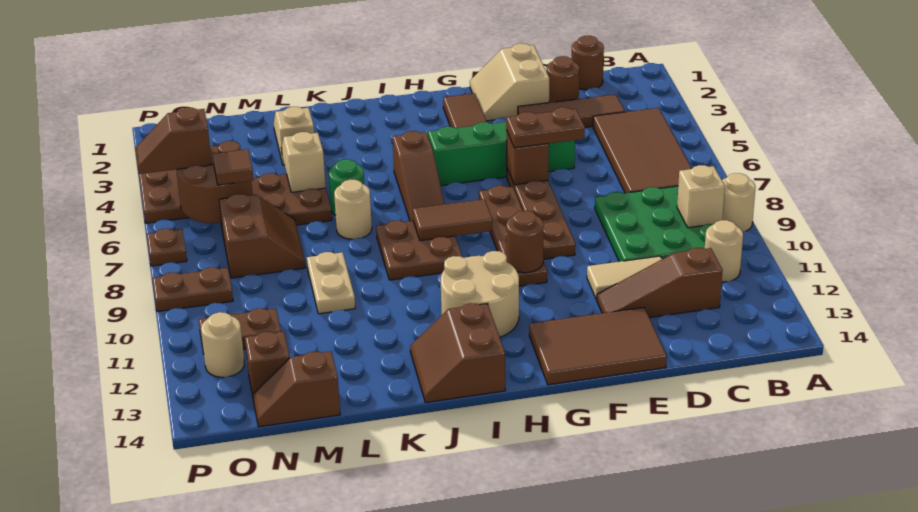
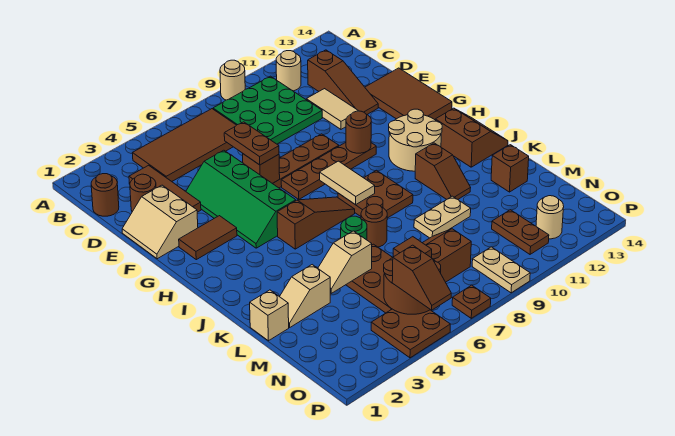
tan brick B9 level 2 -> tan brick L1 level 1
tan slope E1:F2 level 1 top E -> tan slope E1:F2 level 1 top 2
brown tile H8:I8 level 2 -> tan tile H8:I8 level 2
brown slope I13:J14 level 1 top I -> brown slope I13:J14 level 1 top 13
tan round brick K7 level 1 -> brown round brick K7 level 1
brown slope M14:N14 level 1 top M -> brown slope J11:K11 level 1 top J
brown brick N13 level 1 -> brown brick L13 level 1
brown plate O9:P9 level 1 -> tan plate O9:P9 level 1

